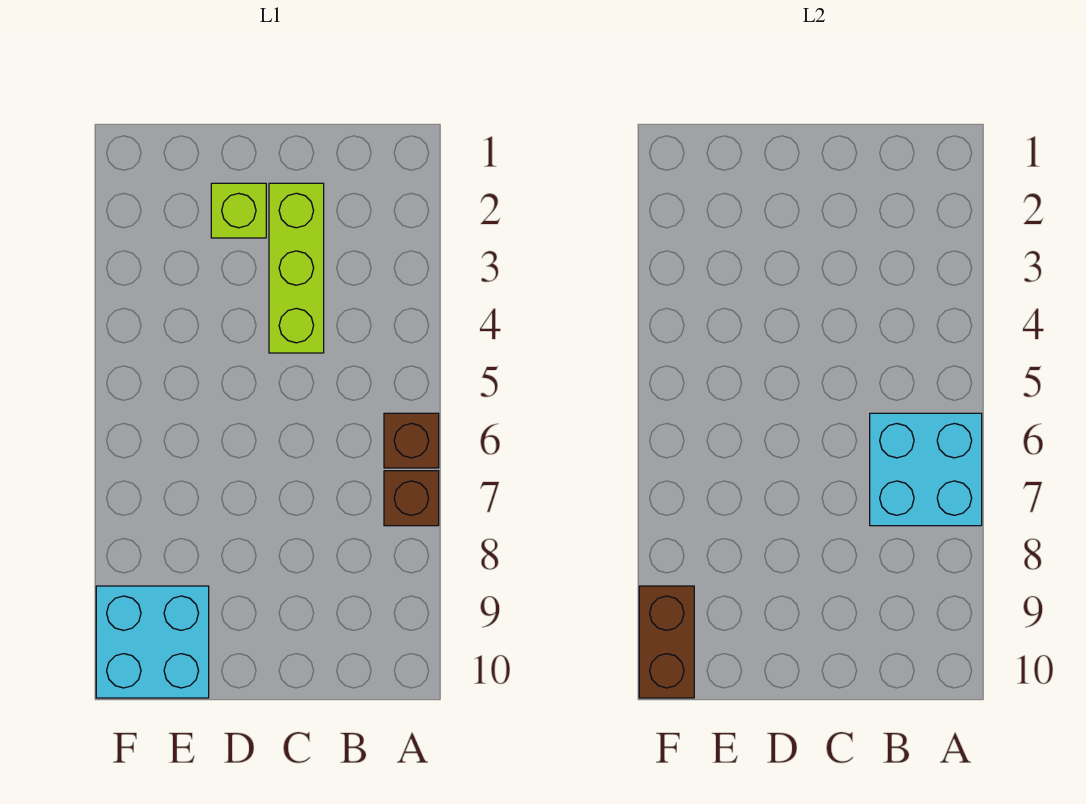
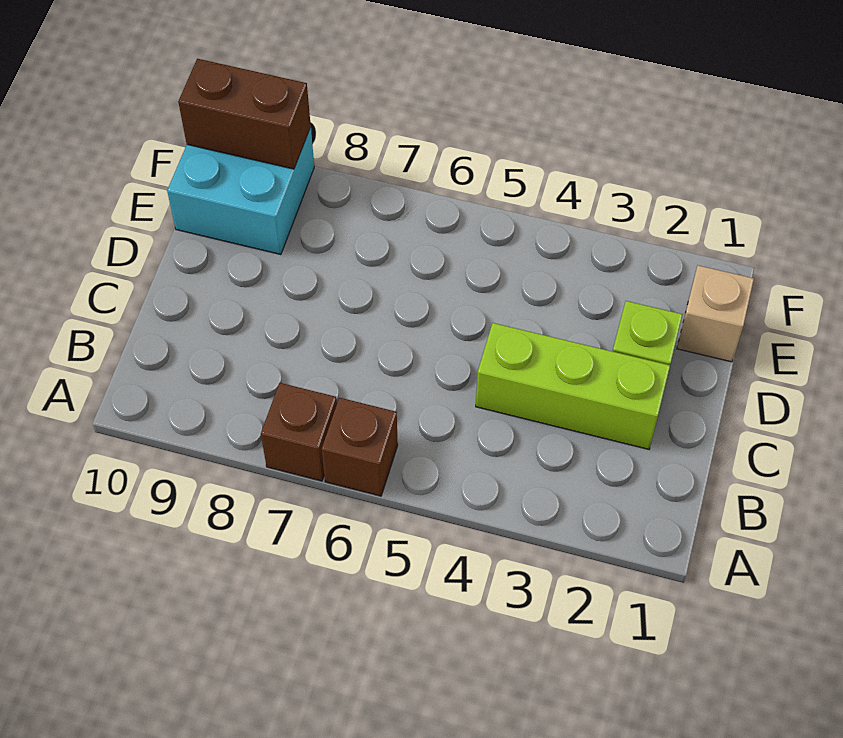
cyan brick A6:B7 level 2 -> none
none -> tan brick E1 level 1

